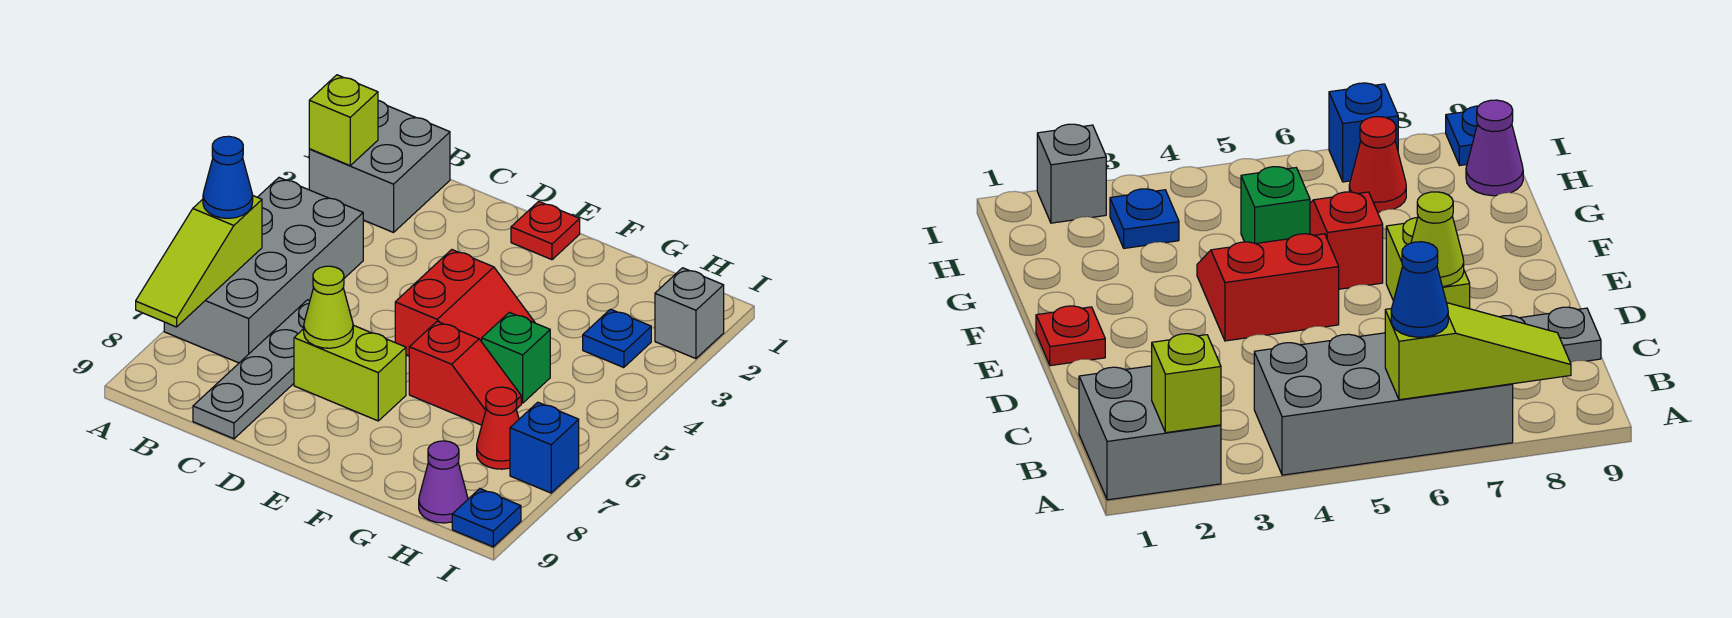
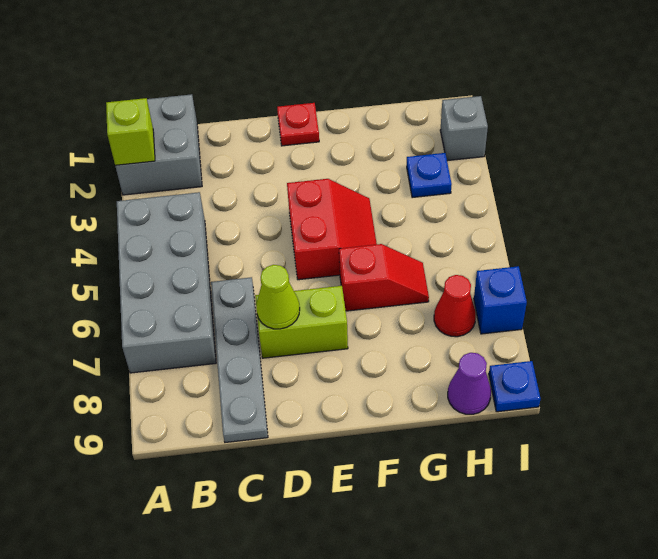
lime slope A6:A8 level 2 top 6 -> none
blue cone A6 level 3 -> none
green brick G5 level 1 -> none

